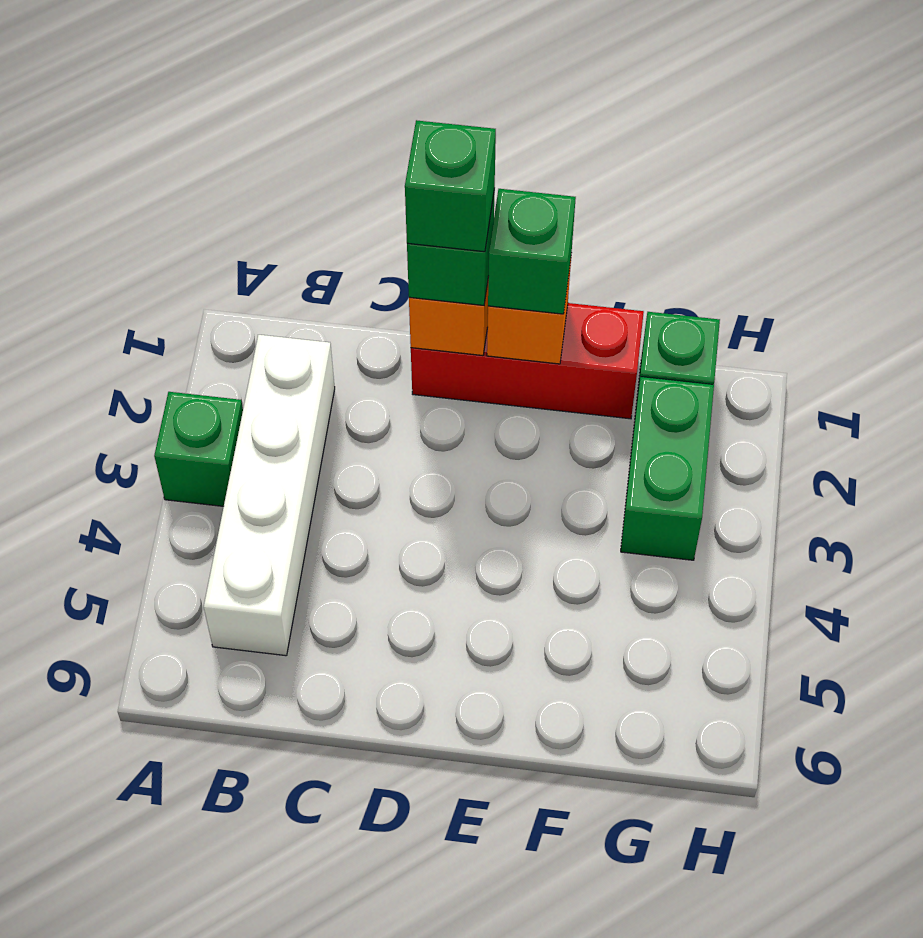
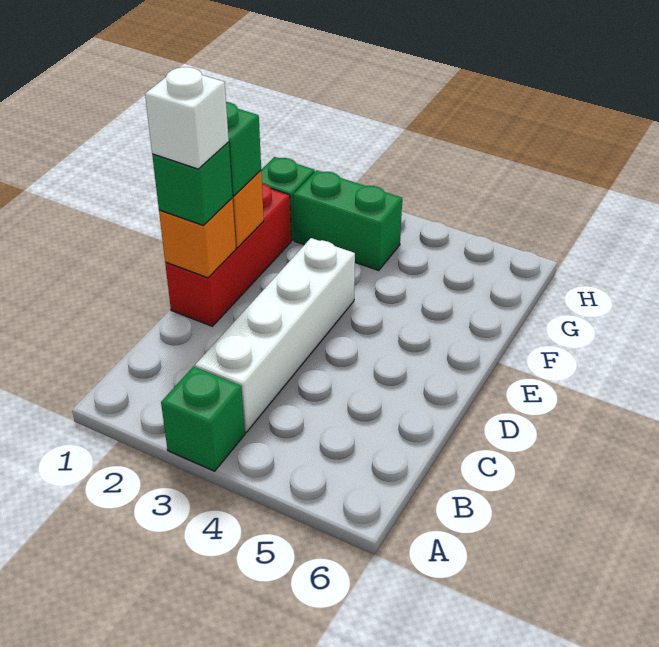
white brick B2:B5 level 1 -> white brick B3:E3 level 1
green brick D1 level 4 -> white brick D1 level 4

